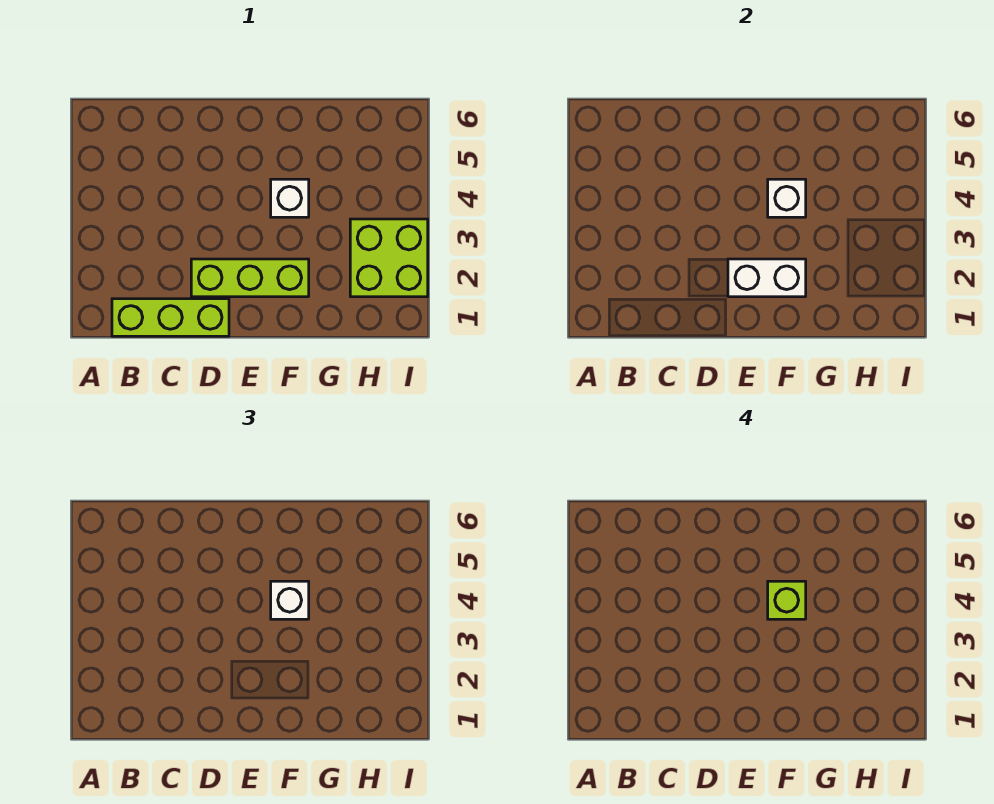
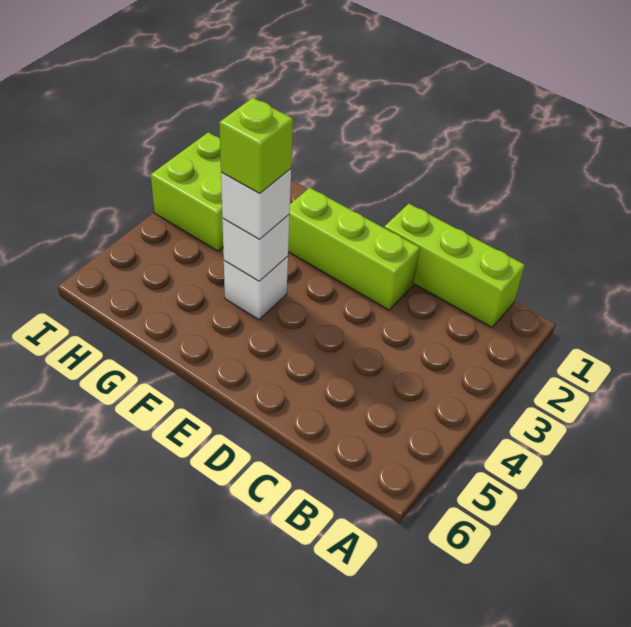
white brick E2:F2 level 2 -> none

